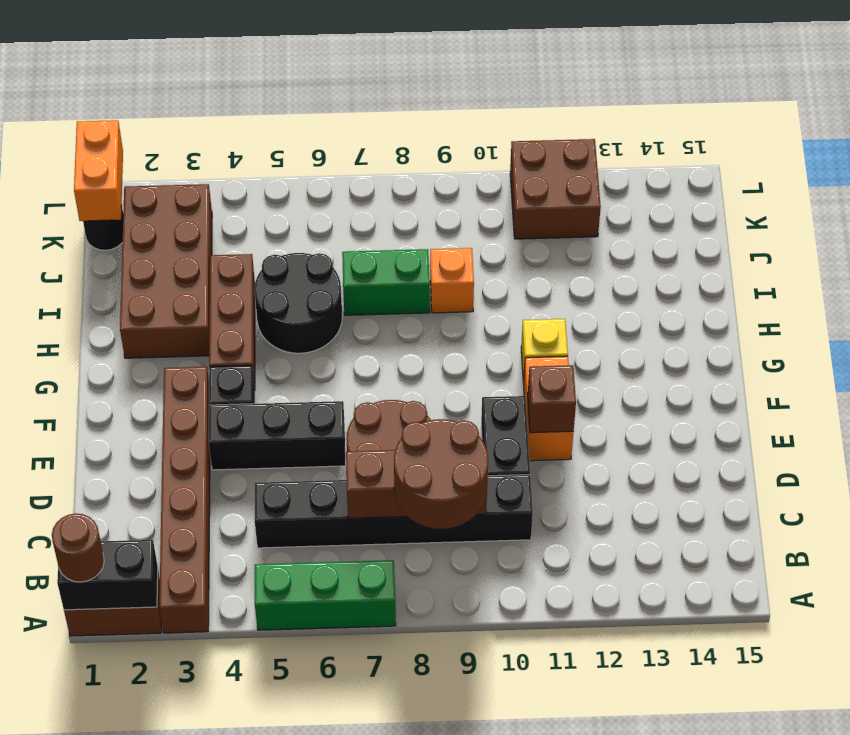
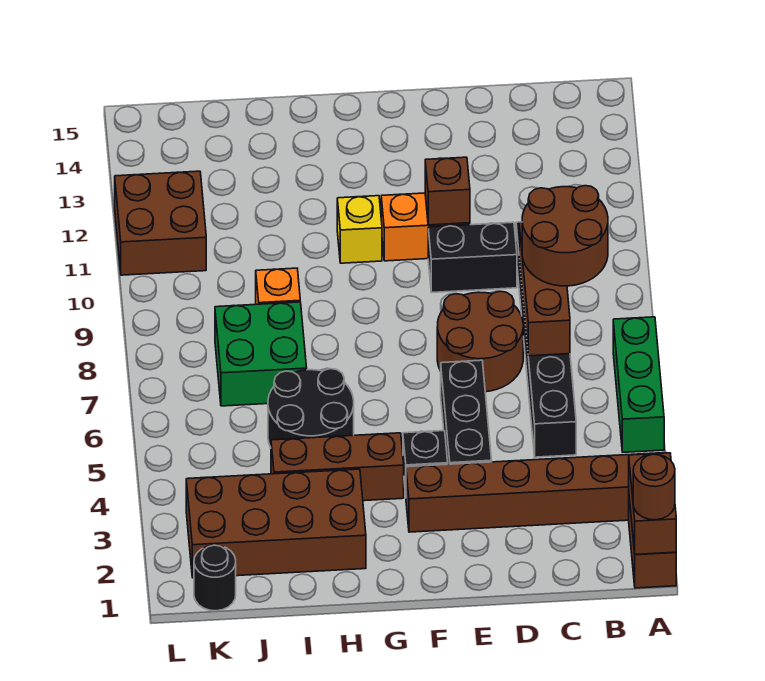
black brick A1:A2 level 2 -> brown brick A1:A2 level 2
green brick I7:I8 level 1 -> green brick I7:J8 level 1
orange brick K1:L1 level 2 -> none

